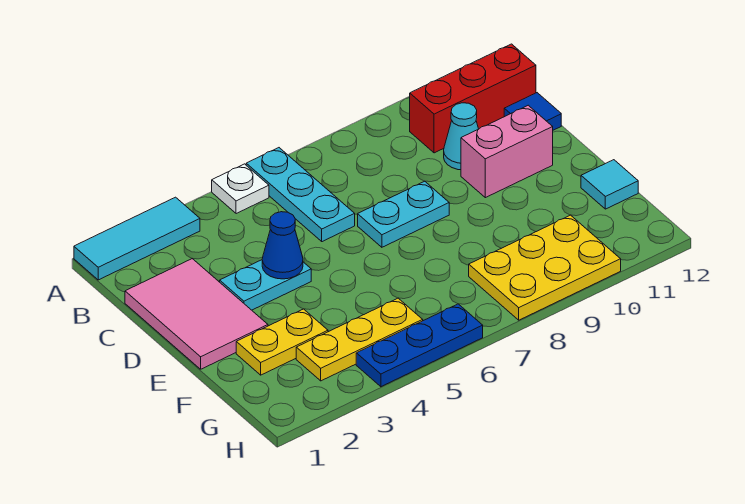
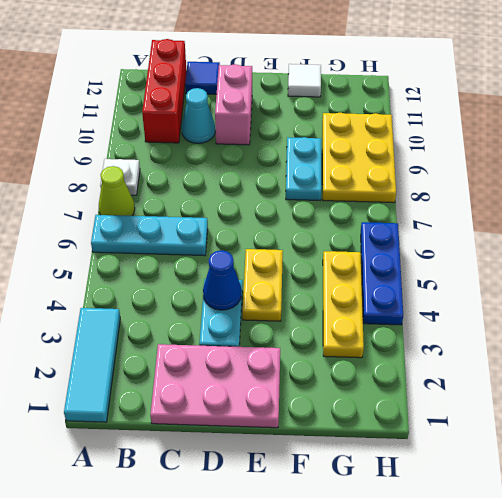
white plate A5 level 1 -> white plate A8 level 1
none -> lime cone A7 level 1
pink tile C1:E2 level 1 -> pink plate C1:E2 level 1
cyan plate D7:D8 level 1 -> cyan plate F8:F9 level 1
yellow plate F2:F3 level 1 -> yellow plate E4:E5 level 1
cyan tile F12 level 1 -> white tile F12 level 1

